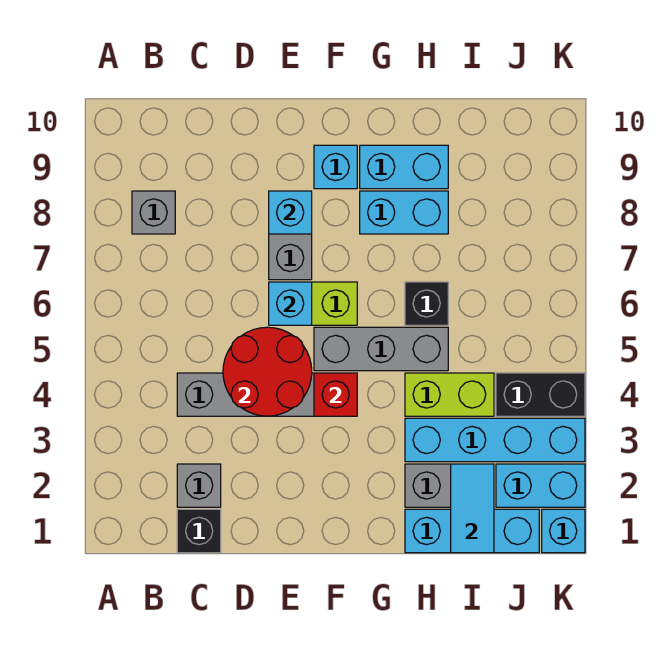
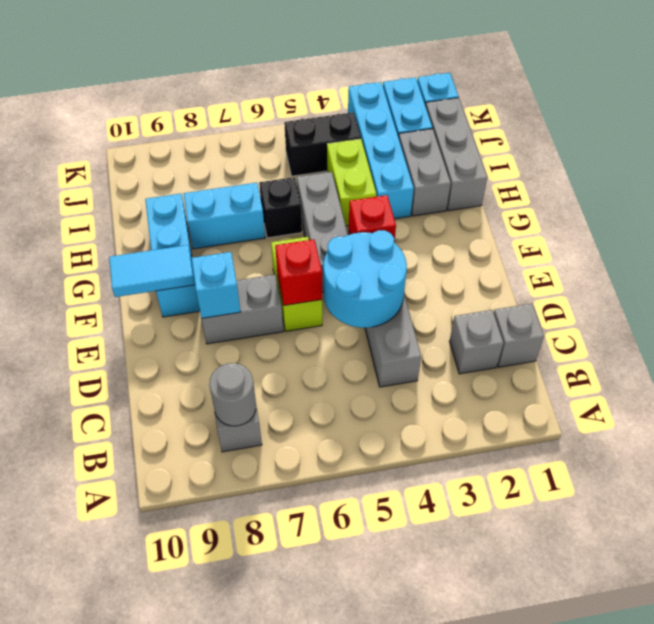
none -> grey round brick B8 level 2
black brick C1 level 1 -> grey brick C1 level 1
red round brick D4:E5 level 2 -> cyan round brick D4:E5 level 2
cyan brick E6 level 2 -> red brick E6 level 2
cyan brick G8:H8 level 1 -> cyan brick H7:H8 level 1
cyan brick H1:J1 level 1 -> grey brick H1:J1 level 1
cyan tile I1:I2 level 2 -> cyan tile F9:F10 level 2
black brick J4:K4 level 1 -> black brick J4:J5 level 1

